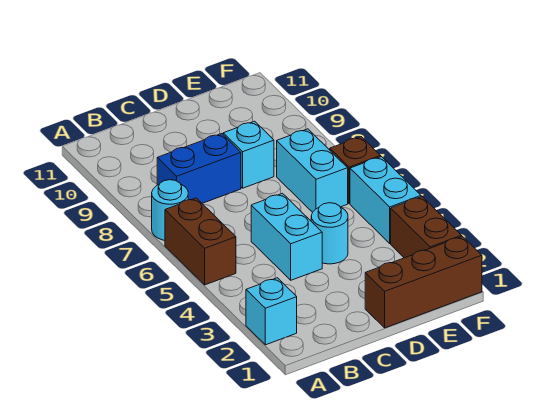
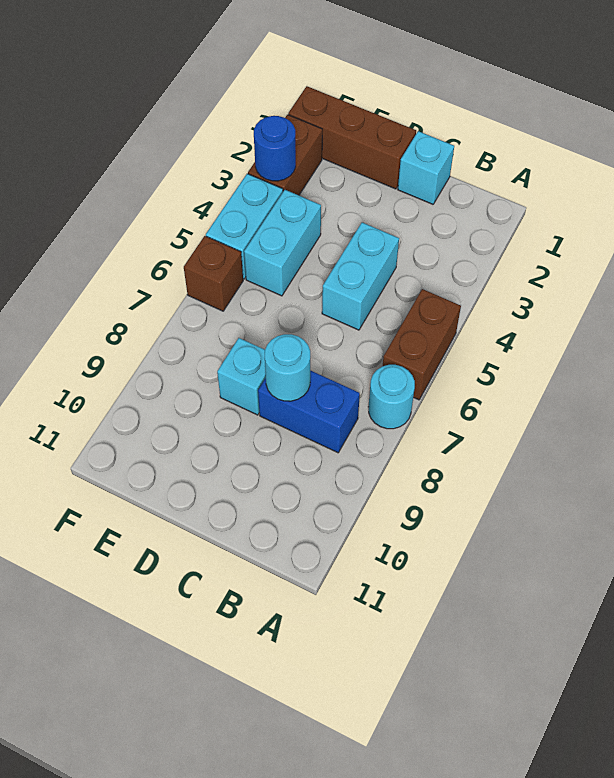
cyan brick A2 level 1 -> cyan brick C1 level 1
cyan round brick D4 level 1 -> cyan round brick C8 level 2
cyan brick E6:E7 level 1 -> cyan brick E4:E5 level 1
none -> blue round brick F3 level 2

